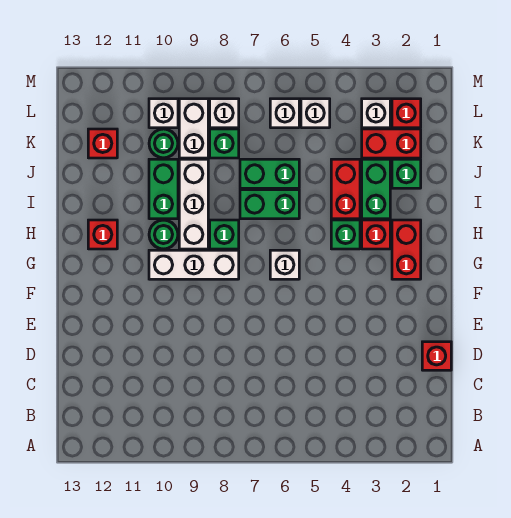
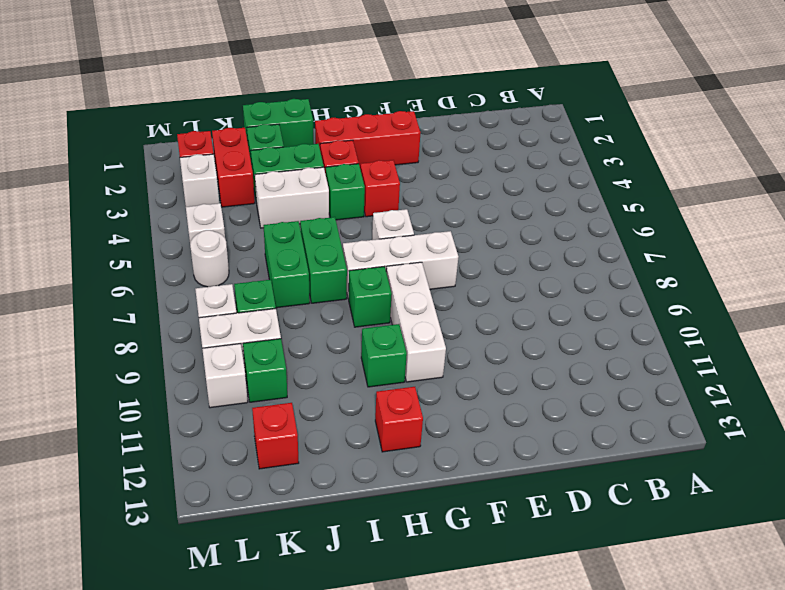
red brick D1 level 1 -> red brick G4 level 1
red brick G2:H2 level 1 -> red brick F2:H2 level 1
white brick H9:J9 level 1 -> white brick F7:H7 level 1
green round brick H10 level 1 -> green brick H10 level 1
red brick I4:J4 level 1 -> white brick I4:J4 level 1
green brick I10:J10 level 1 -> green brick I1:J1 level 1
green round brick K10 level 1 -> green brick K10 level 1
white brick L6 level 1 -> white round brick L6 level 1

